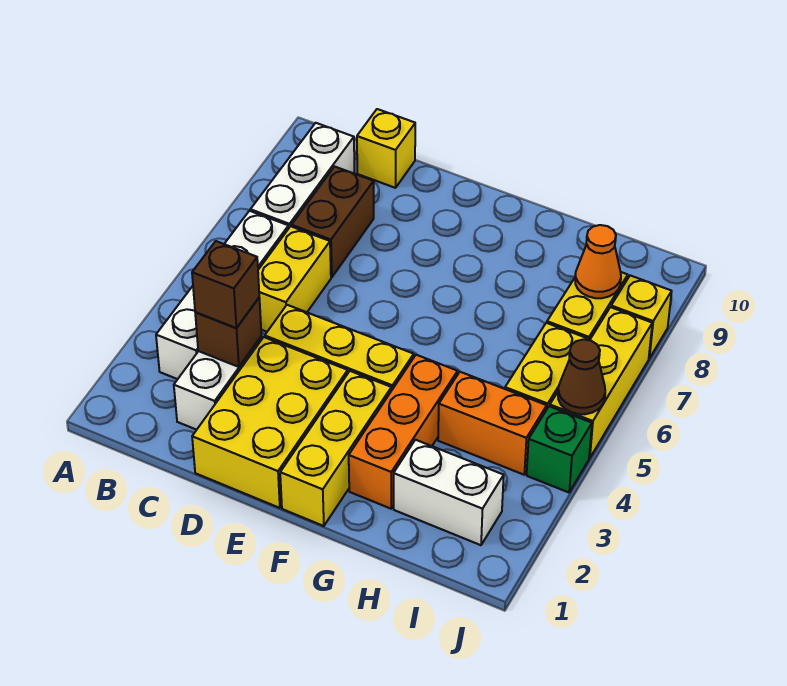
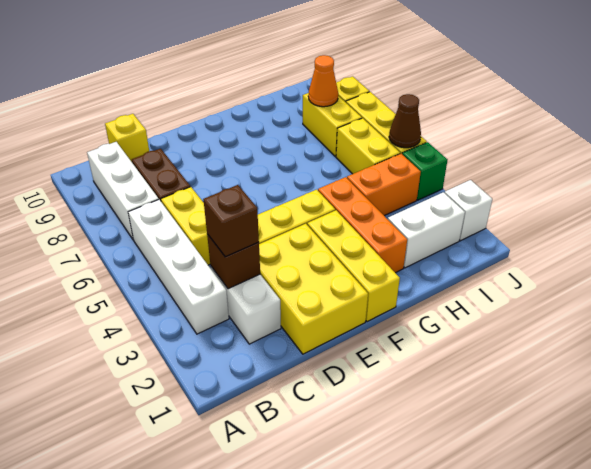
none -> white brick J2 level 1

